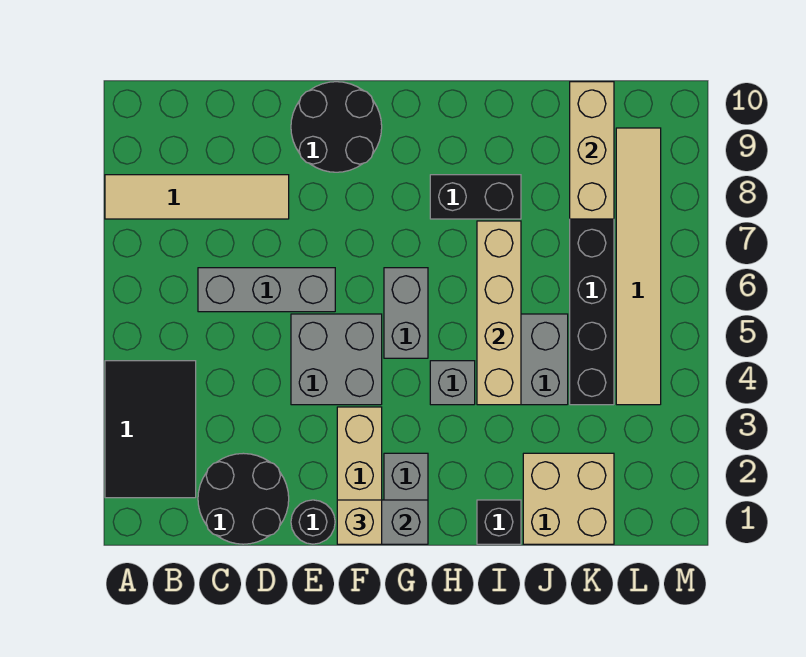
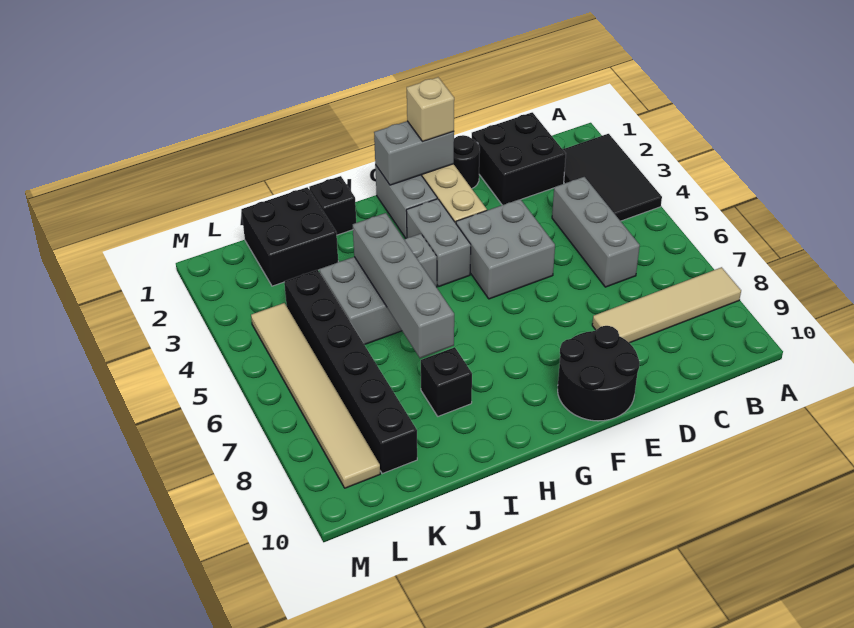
black round brick C1:D2 level 1 -> black brick C1:D2 level 1
grey brick C6:E6 level 1 -> grey brick C4:C6 level 1
grey brick G5:G6 level 1 -> grey brick G3:G4 level 1
black brick H8:I8 level 1 -> black brick I8 level 1
tan brick I4:I7 level 2 -> grey brick I4:I7 level 2
tan brick J1:K2 level 1 -> black brick J1:K2 level 1
tan brick K8:K10 level 2 -> none

